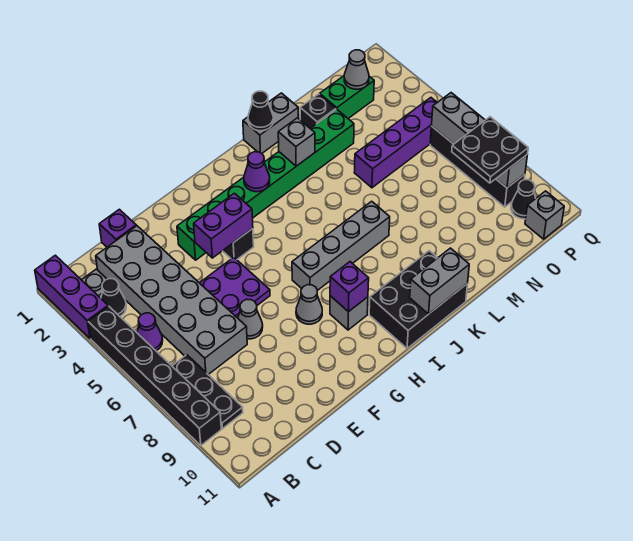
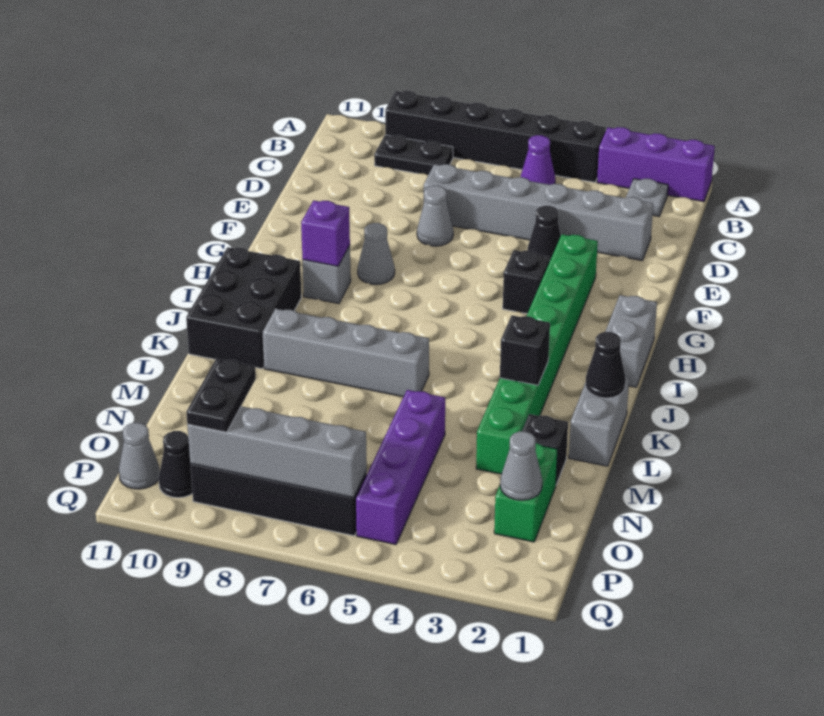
black cone B3 level 1 -> black cone E4 level 1
black plate B7:B9 level 1 -> black plate B8:B9 level 1
grey brick C2:D7 level 1 -> grey brick D2:D7 level 1
purple brick D1 level 1 -> none
purple plate E5:F6 level 1 -> none
purple brick F4:G4 level 2 -> none
grey brick H7:K7 level 1 -> grey brick K6:K9 level 1
purple cone I3 level 2 -> none
grey brick J11:K11 level 2 -> grey brick H1:I1 level 1
grey brick K3 level 2 -> black brick K3 level 2
black plate O8:P9 level 3 -> black plate O9:P9 level 3
grey brick P11 level 1 -> grey cone P11 level 1

